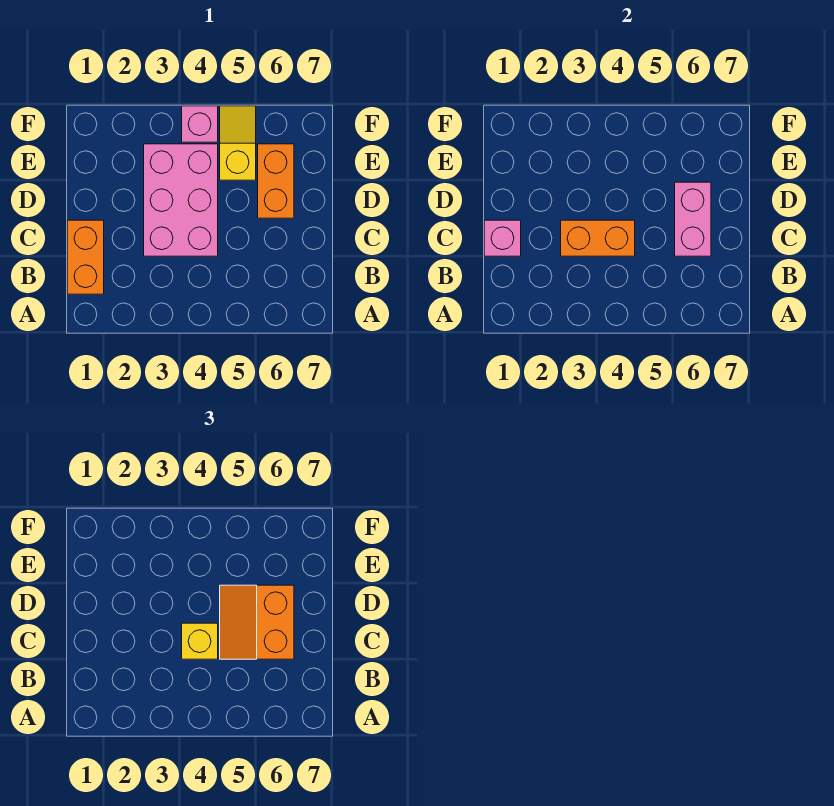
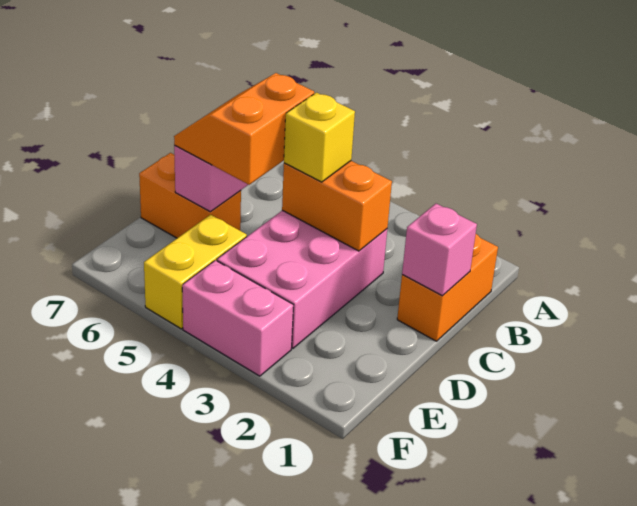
orange slope C5:D6 level 3 top 6 -> orange slope C5:D6 level 3 top 5
orange brick D6:E6 level 1 -> orange brick D6:D7 level 1
yellow slope E5:F5 level 1 top E -> yellow brick E5:F5 level 1
pink brick F4 level 1 -> pink brick F3:F4 level 1

